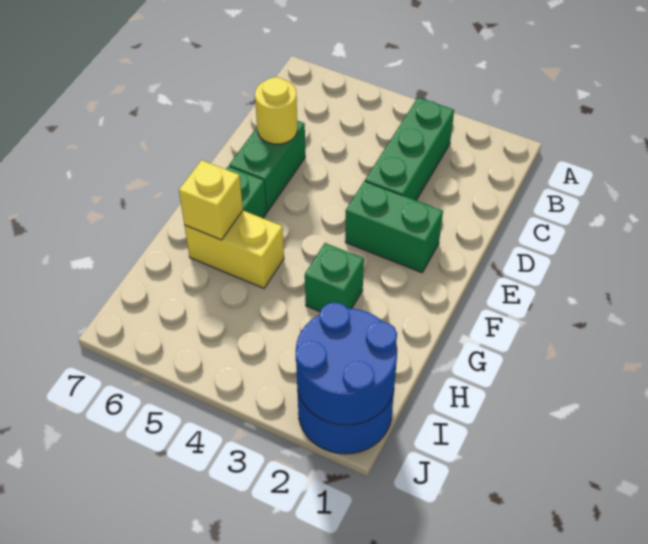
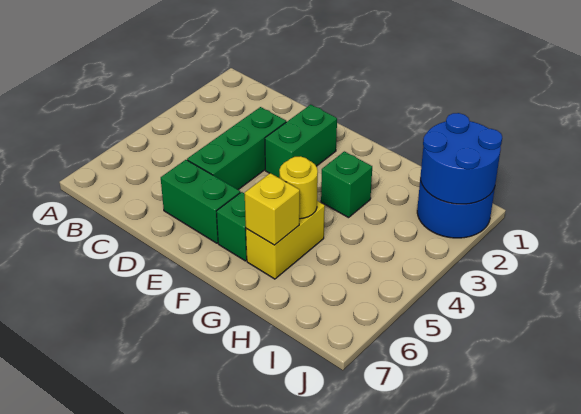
green brick B3:D3 level 1 -> green brick D3:D5 level 1
yellow round brick D6 level 2 -> yellow round brick G5 level 2

